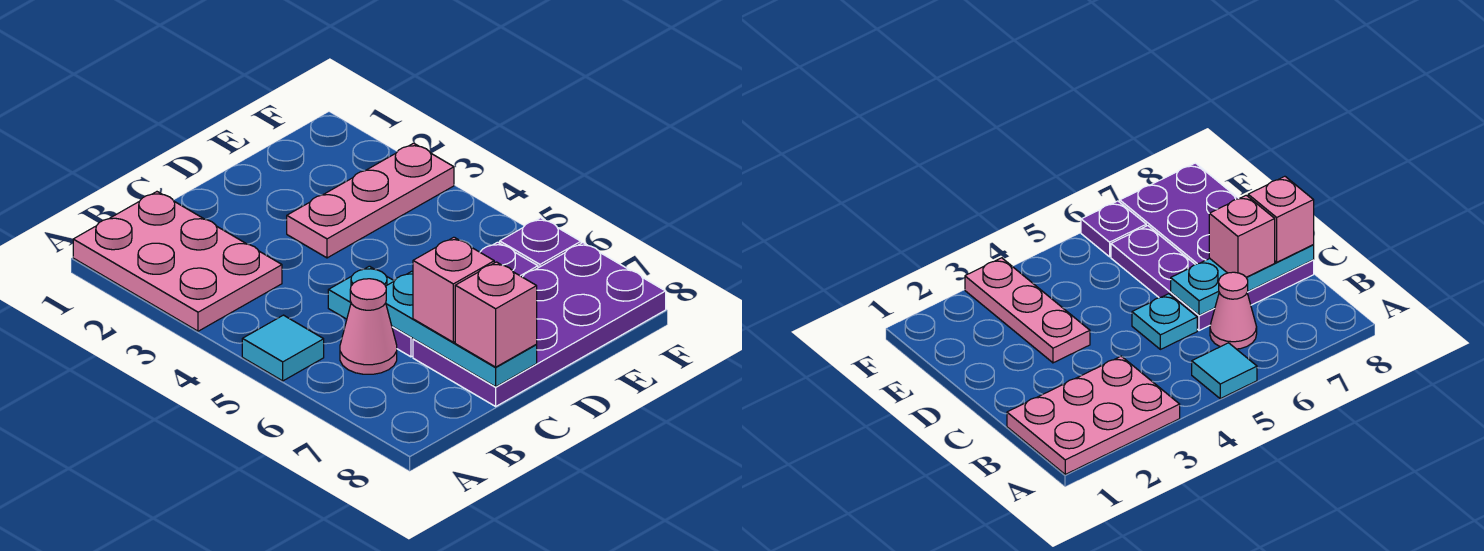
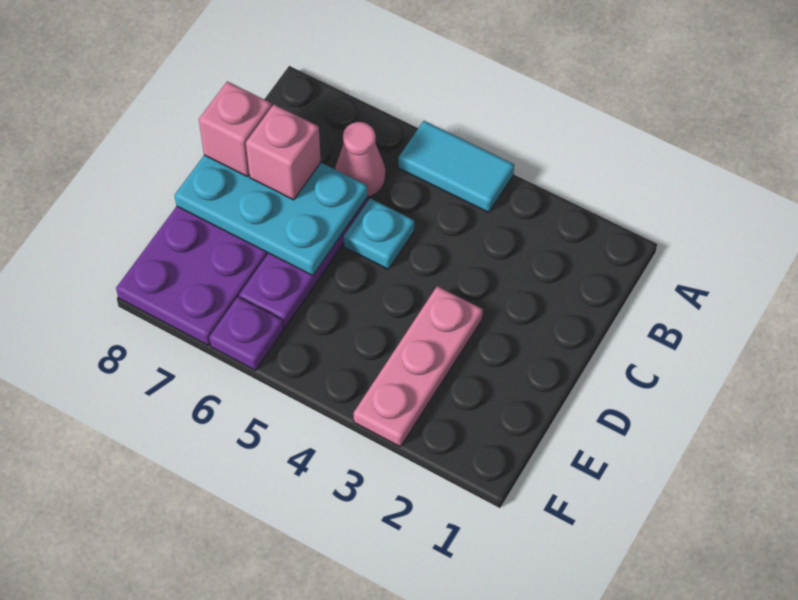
pink plate A1:B3 level 1 -> none
cyan tile A5 level 1 -> cyan tile A4:A5 level 1
cyan plate C6:C8 level 2 -> cyan plate C6:D8 level 2

